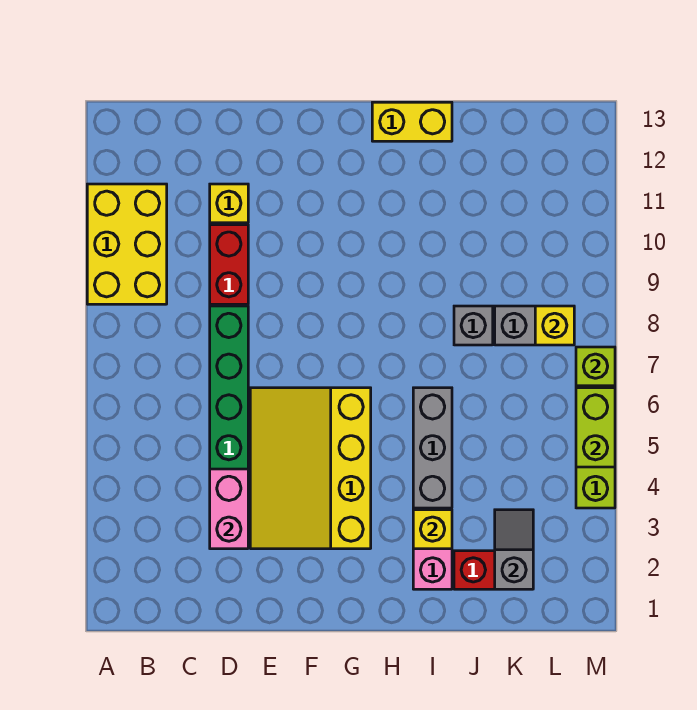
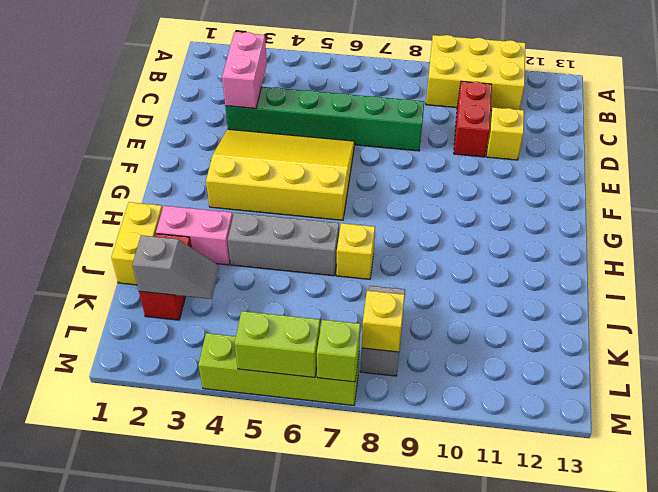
pink brick D3:D4 level 2 -> pink brick C3:D3 level 2
red brick D9:D10 level 1 -> red brick C10:D10 level 1
yellow brick H13:I13 level 1 -> yellow brick I1:J1 level 1
yellow brick I3 level 2 -> yellow brick I7 level 1
grey brick J8 level 1 -> none

